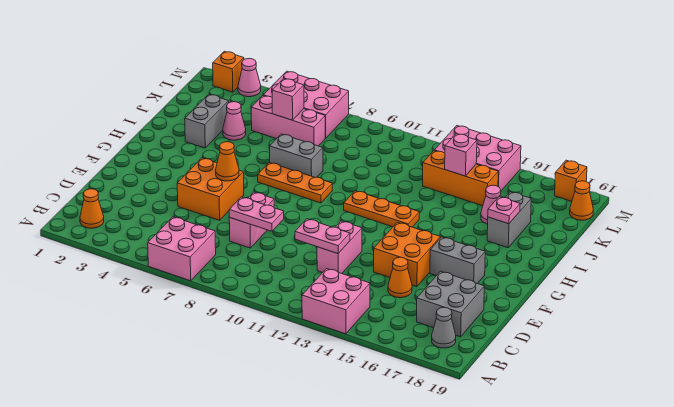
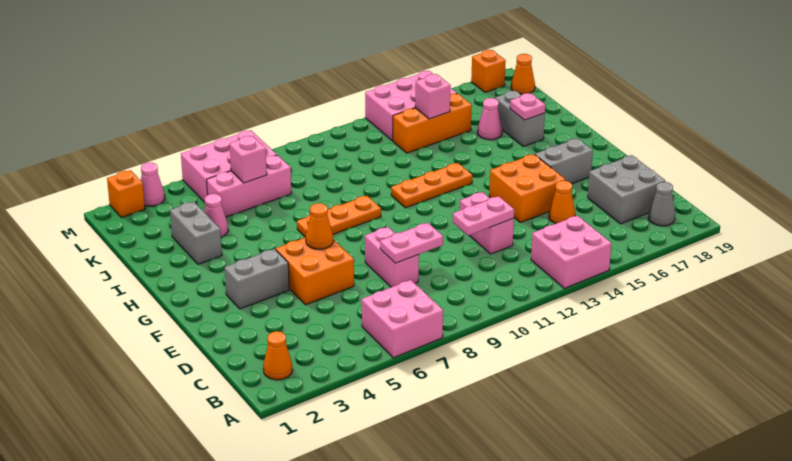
grey brick I7:I8 level 1 -> grey brick F3:F4 level 1

